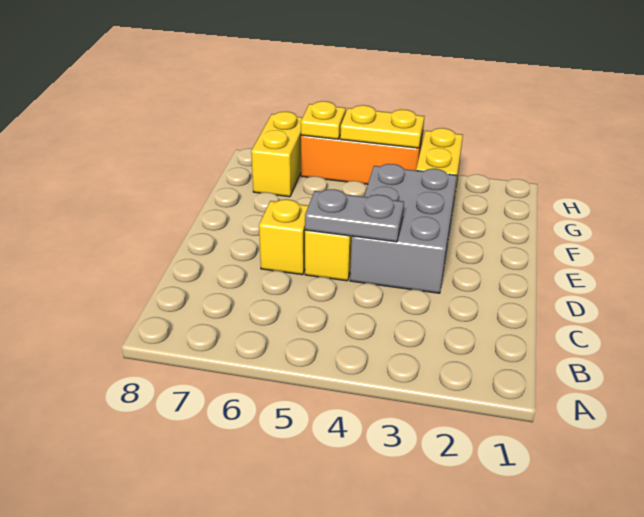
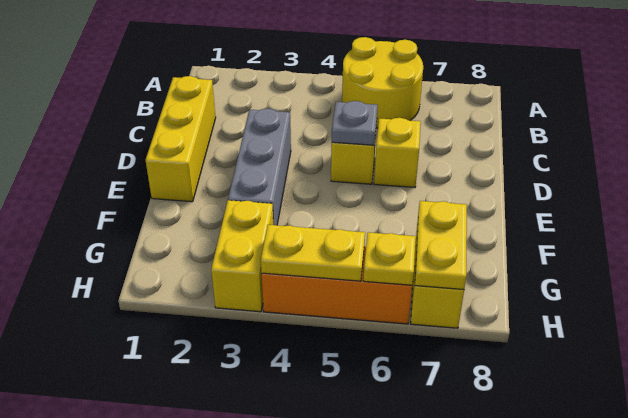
none -> yellow round brick A5:B6 level 1
none -> yellow brick C1:E1 level 1
grey brick D3:F4 level 1 -> grey brick D3:F3 level 1
grey plate D4:D5 level 2 -> grey plate D5 level 2
none -> yellow plate G7:H7 level 2

